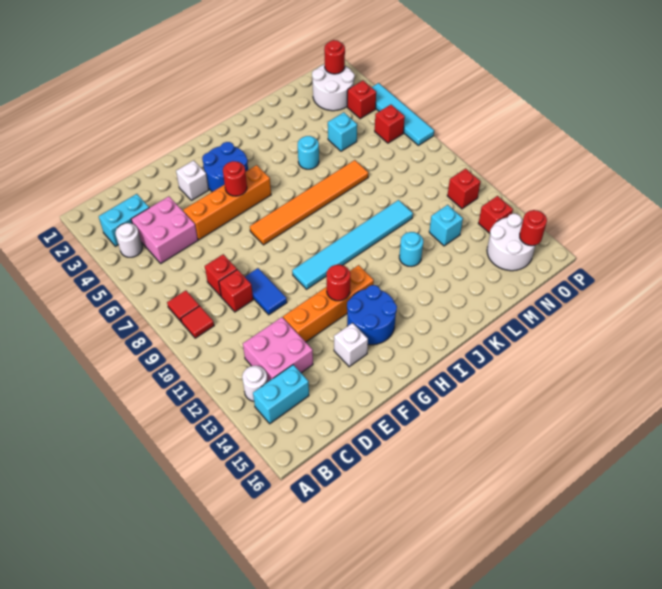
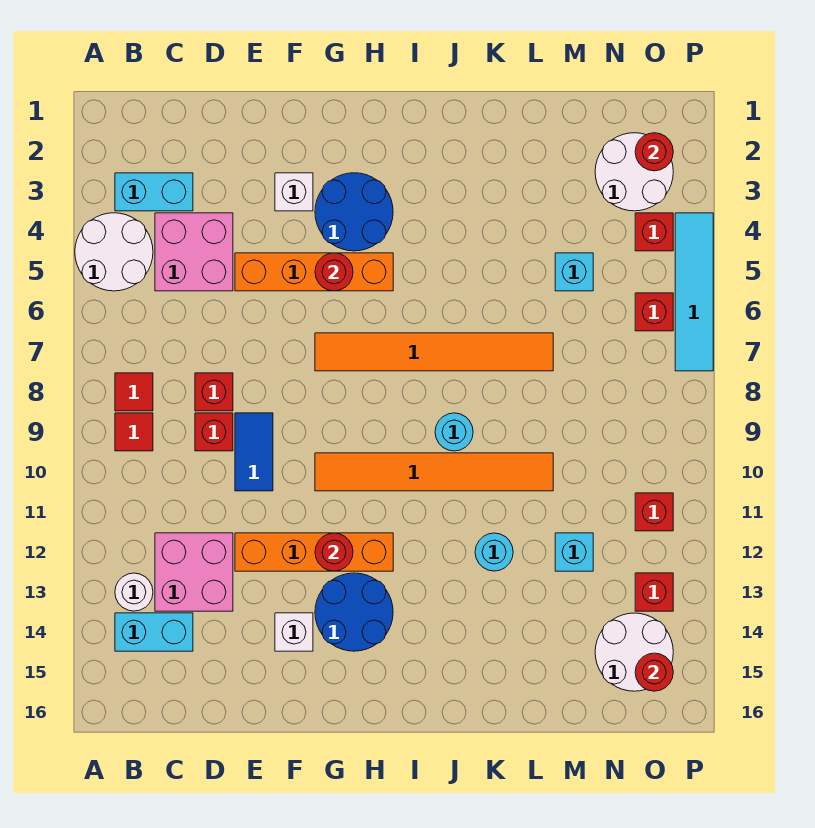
white round brick B4 level 1 -> white round brick A4:B5 level 1
cyan tile G10:L10 level 1 -> orange tile G10:L10 level 1
cyan round brick K5 level 1 -> cyan round brick J9 level 1

